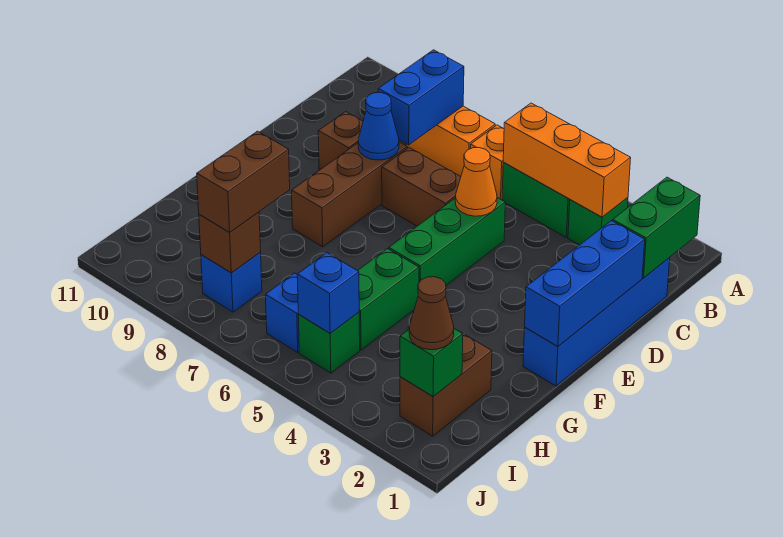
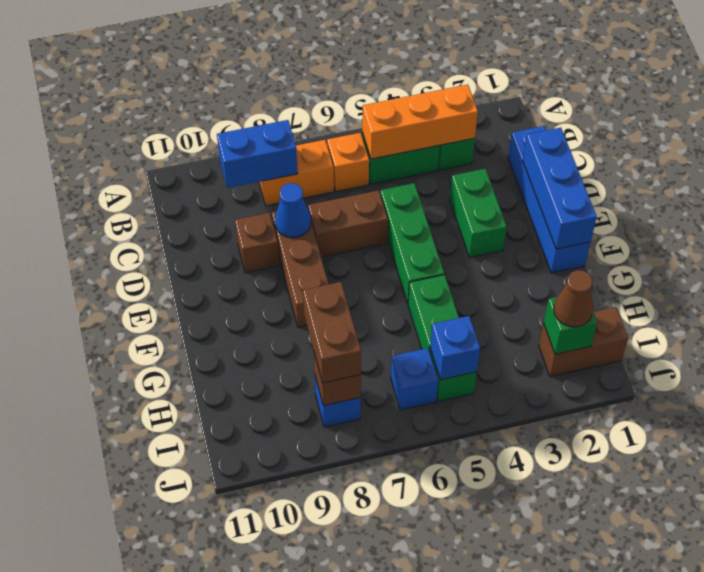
green brick B1:C1 level 2 -> green brick D3:E3 level 1
blue brick B8:C8 level 2 -> blue brick B8:B9 level 2
orange cone D5 level 2 -> none
brown brick H2:I2 level 1 -> brown brick I1:I2 level 1

